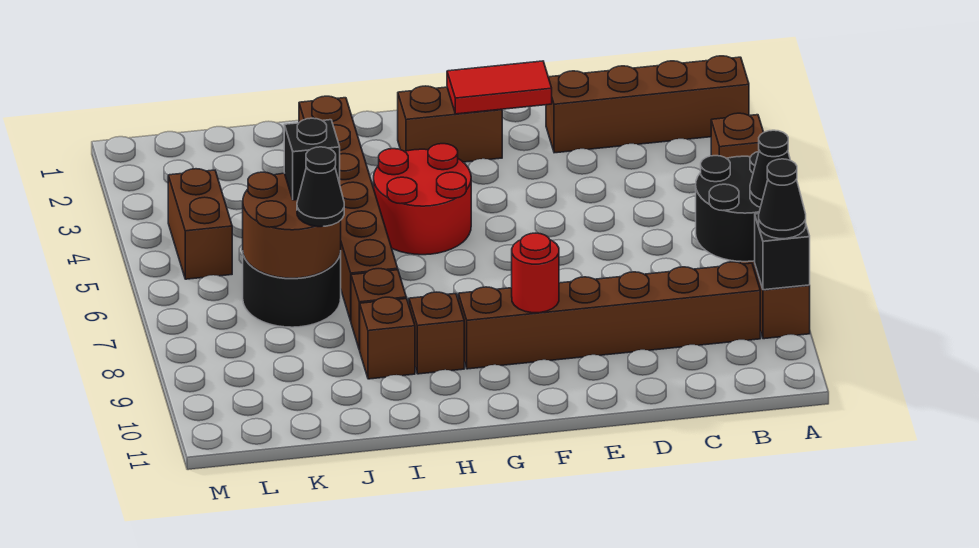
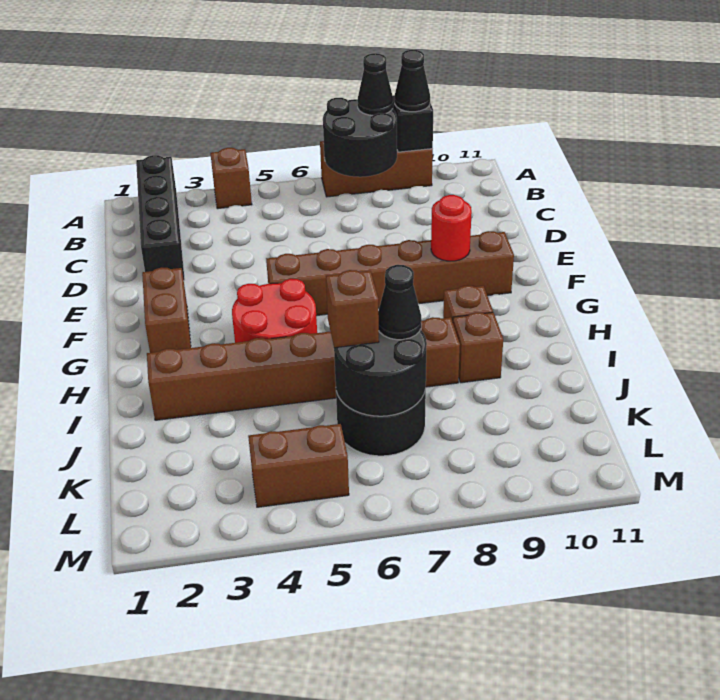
brown brick A2:D2 level 1 -> black brick A2:D2 level 1
brown brick B9:G9 level 1 -> brown brick F5:F10 level 1
red tile E2:F2 level 2 -> none
brown round brick J6:K7 level 2 -> black round brick J6:K7 level 2
black brick J6 level 3 -> brown brick J6 level 3

